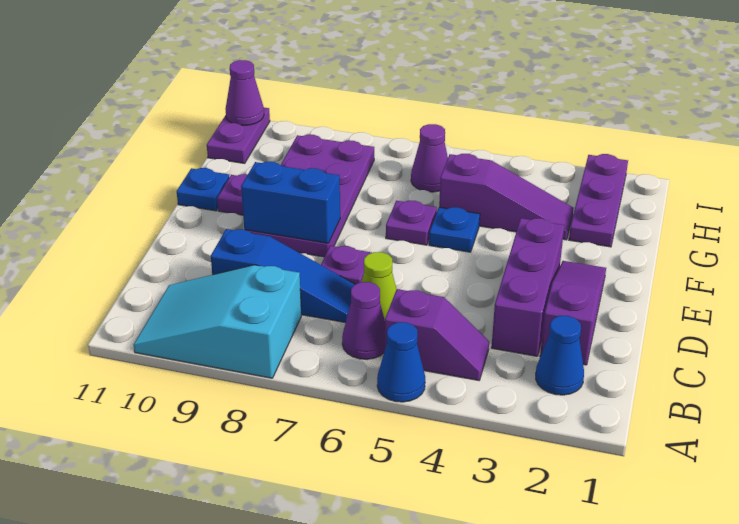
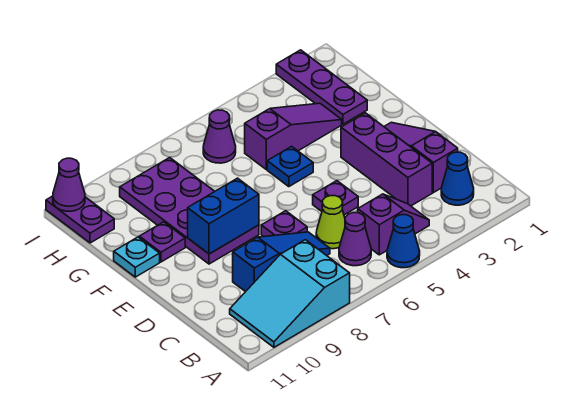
purple plate F6 level 1 -> purple plate D5 level 1
blue plate F11 level 1 -> cyan plate F11 level 1

